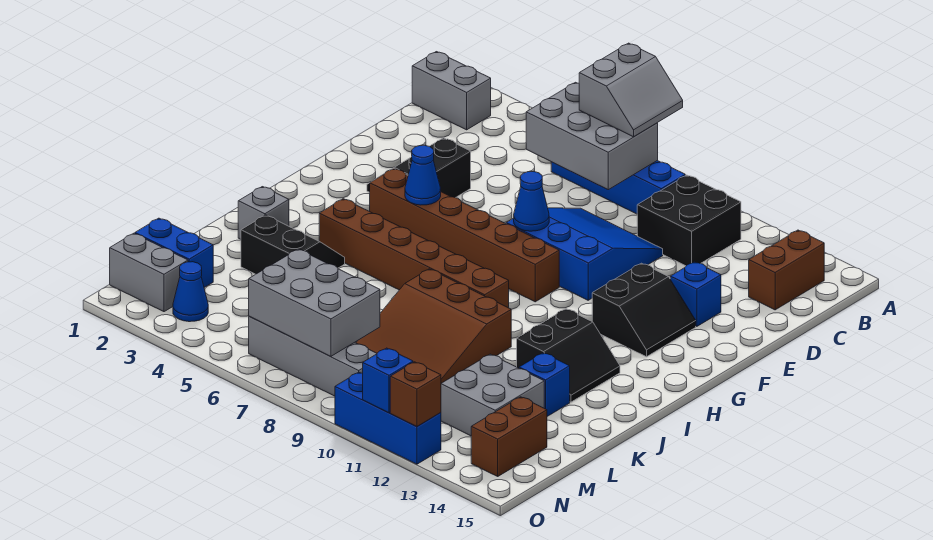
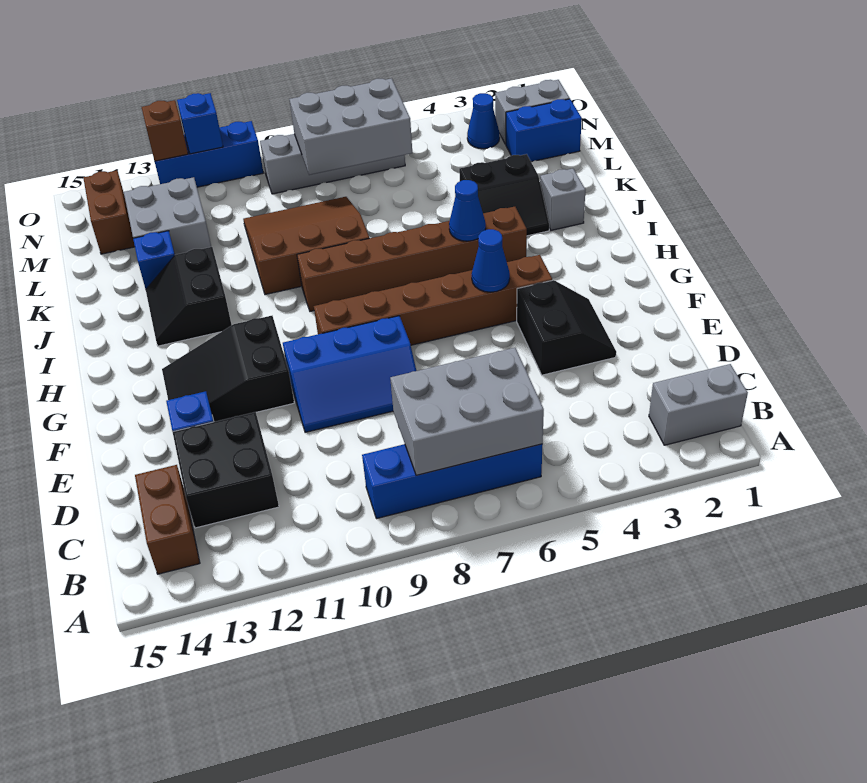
grey slope A7:B8 level 3 top 7 -> none
black brick B10:C11 level 1 -> black brick C12:D13 level 1
blue slope D8:F10 level 1 top F -> blue slope E8:F10 level 1 top F
blue cone F8 level 2 -> blue cone I5 level 2
black slope F12:G13 level 1 top 12 -> black slope F11:G13 level 1 top 11

